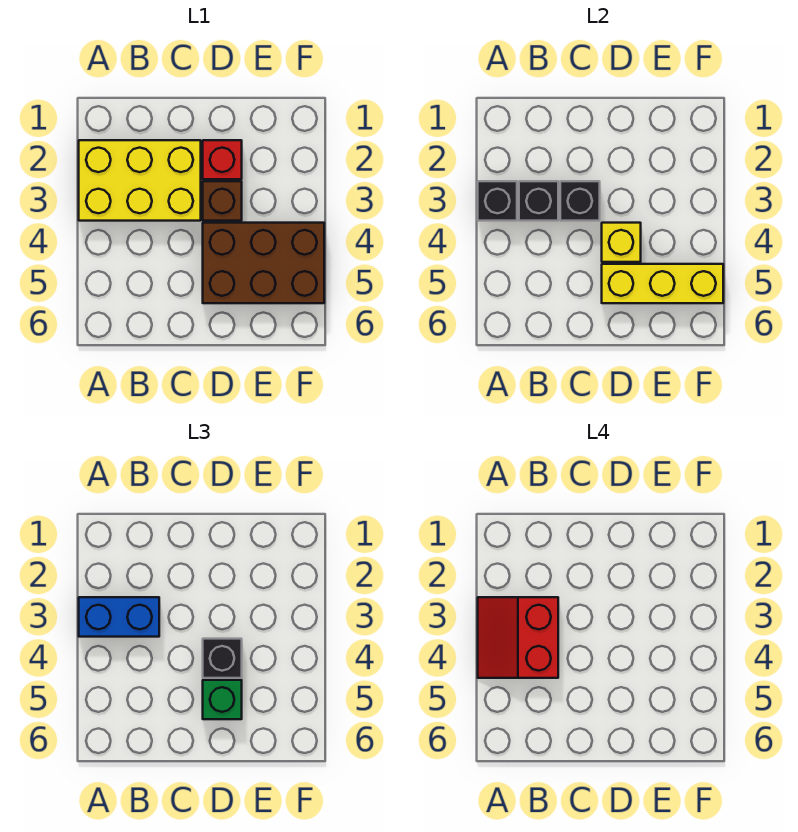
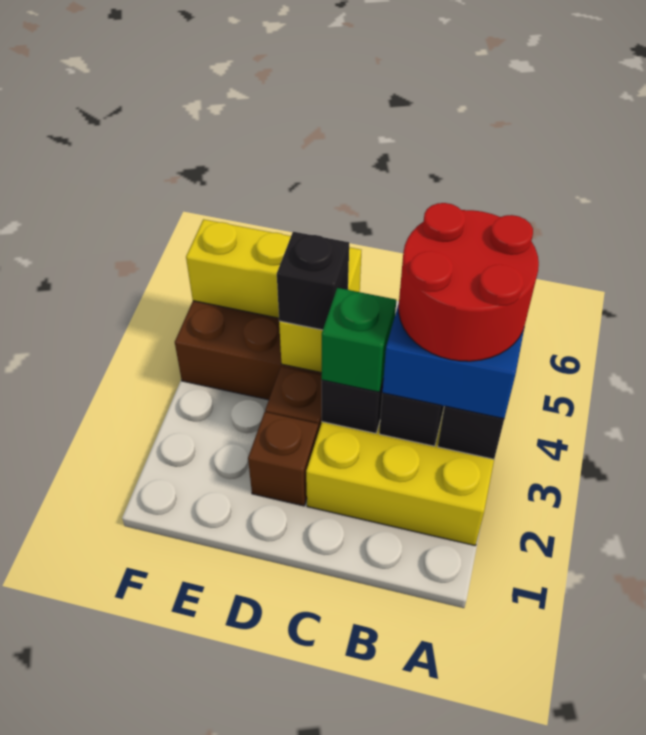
red slope A3:B4 level 4 top B -> red round brick A3:B4 level 4
red brick D2 level 1 -> brown brick D2 level 1
green brick D5 level 3 -> green brick C3 level 3

